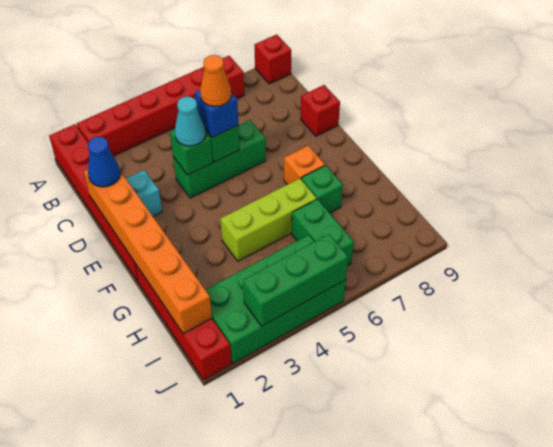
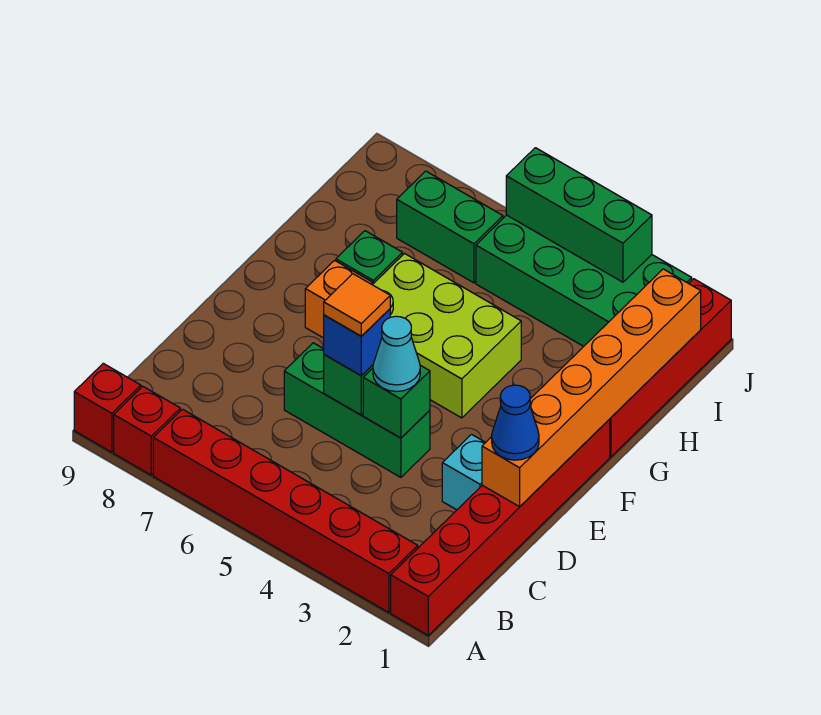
orange cone D5 level 4 -> orange tile D5 level 4
red brick D9 level 1 -> red brick A8 level 1
lime brick G4:G6 level 1 -> lime brick F4:G6 level 1
green brick H6:I6 level 1 -> green brick I6:I7 level 1

